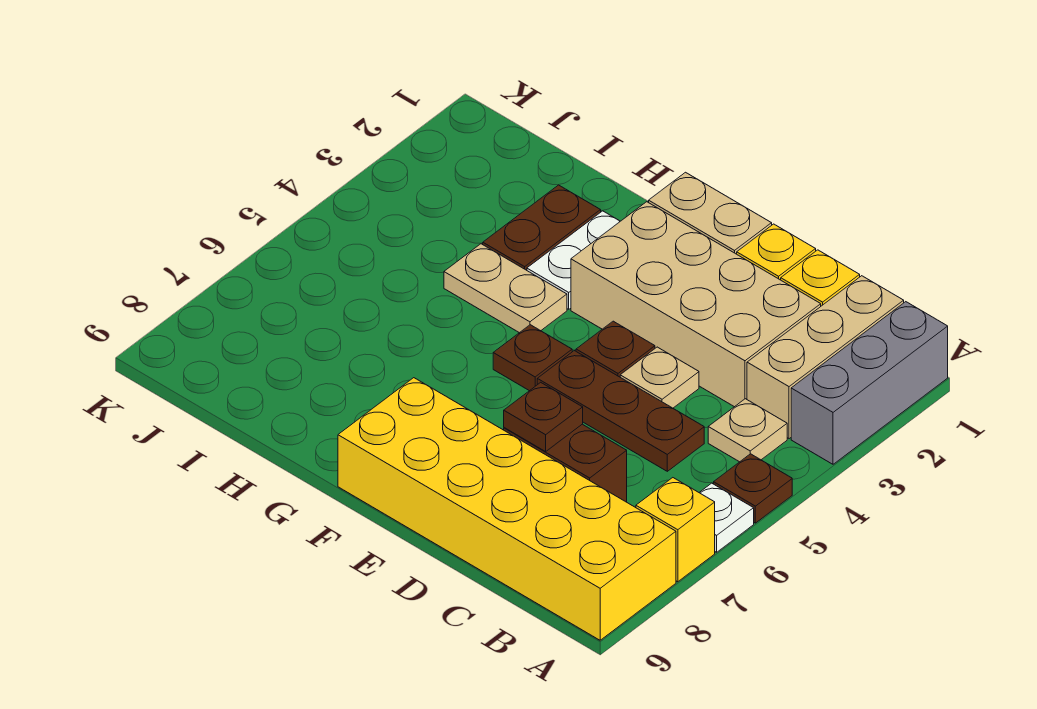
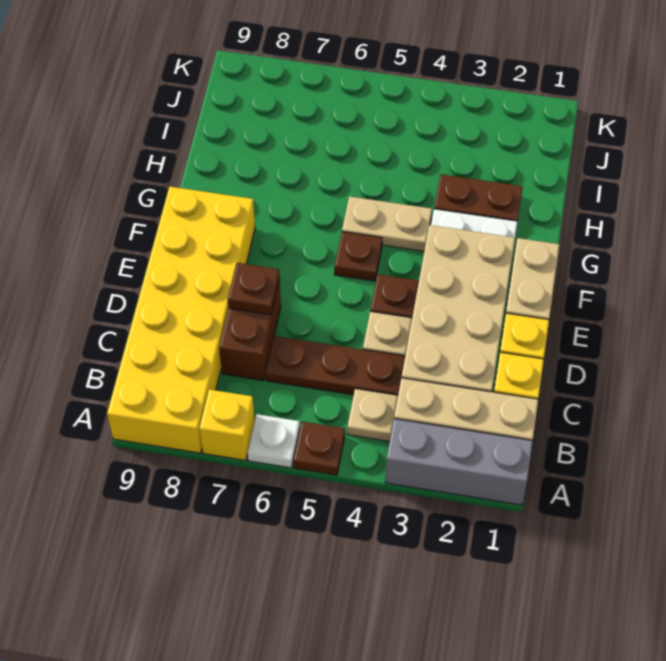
brown plate C5:E5 level 1 -> brown plate C4:C6 level 1
tan plate G4:H4 level 1 -> tan plate G4:G5 level 1

